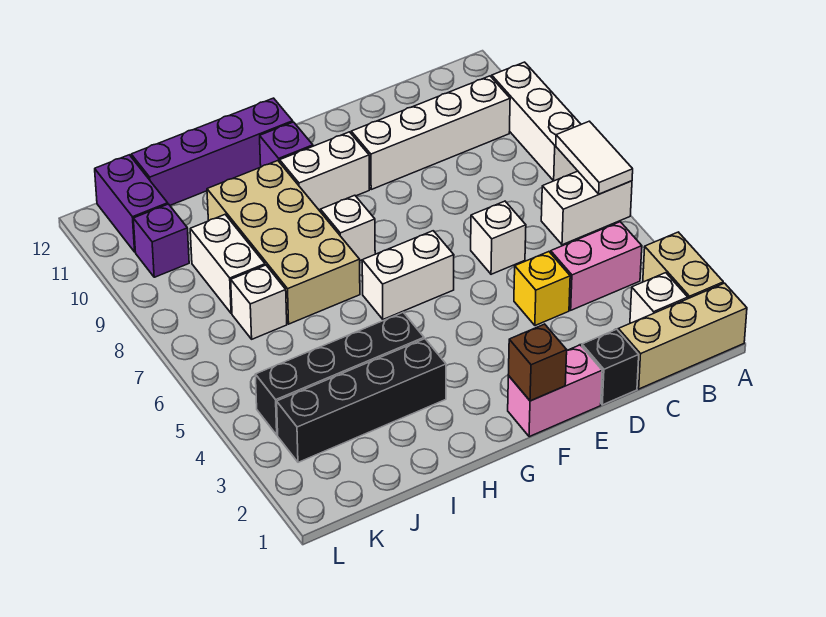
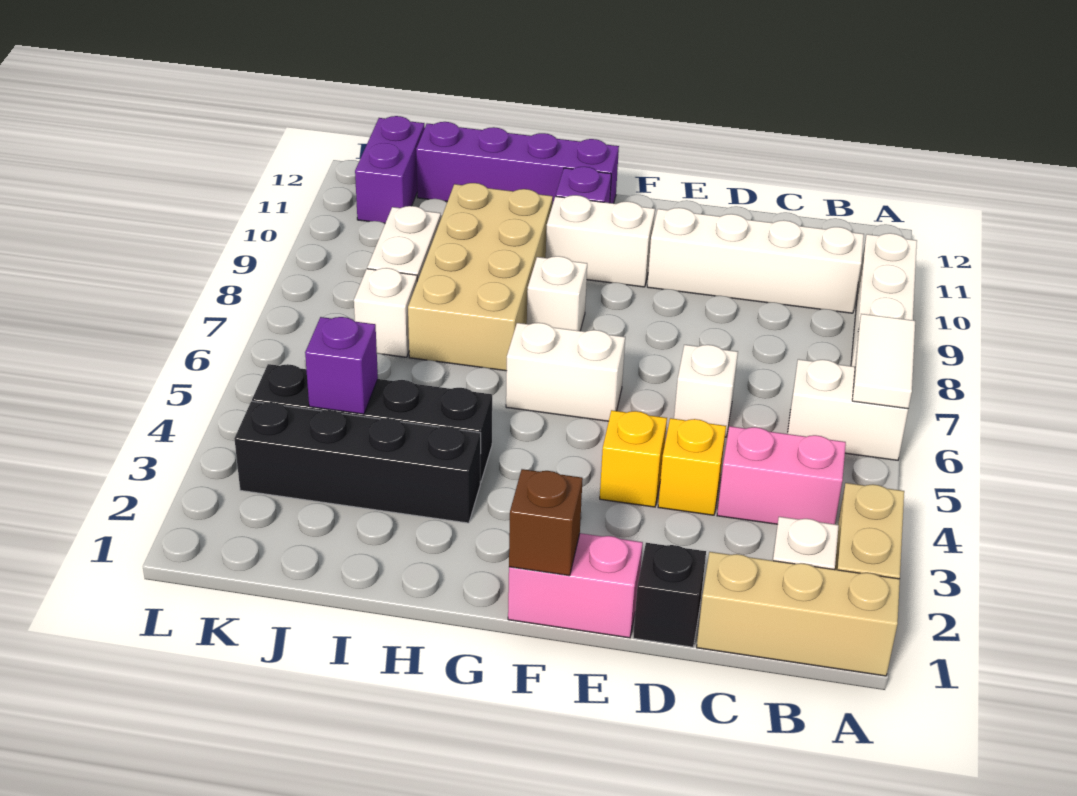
none -> yellow brick E4 level 1
purple brick K10 level 1 -> purple brick J4 level 2

